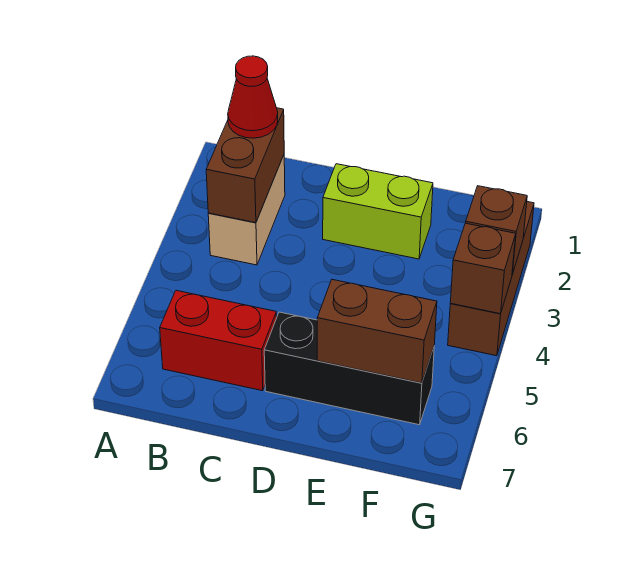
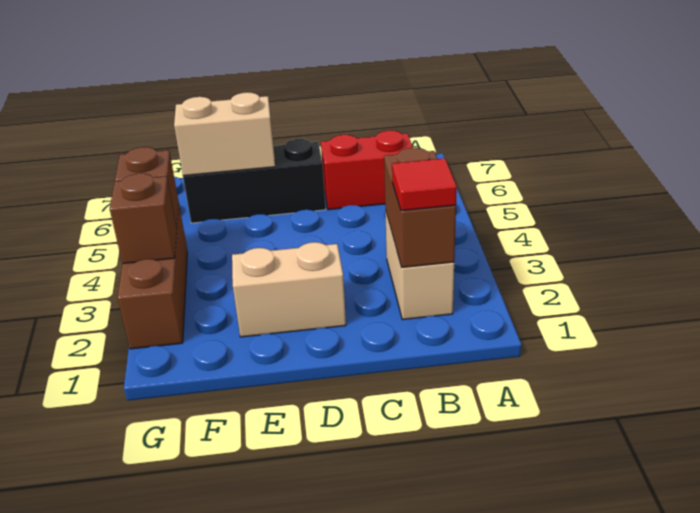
red cone B2 level 3 -> red tile B2 level 3
lime brick D2:E2 level 1 -> tan brick D2:E2 level 1
brown brick E6:F6 level 2 -> tan brick E6:F6 level 2

